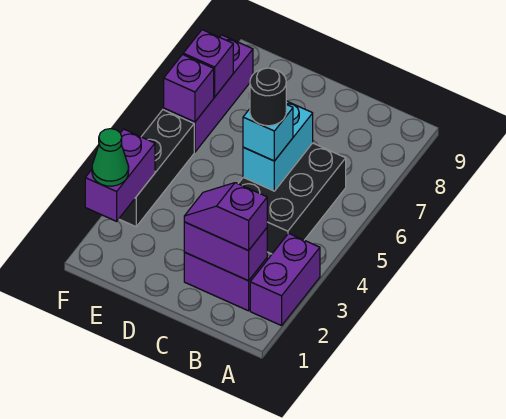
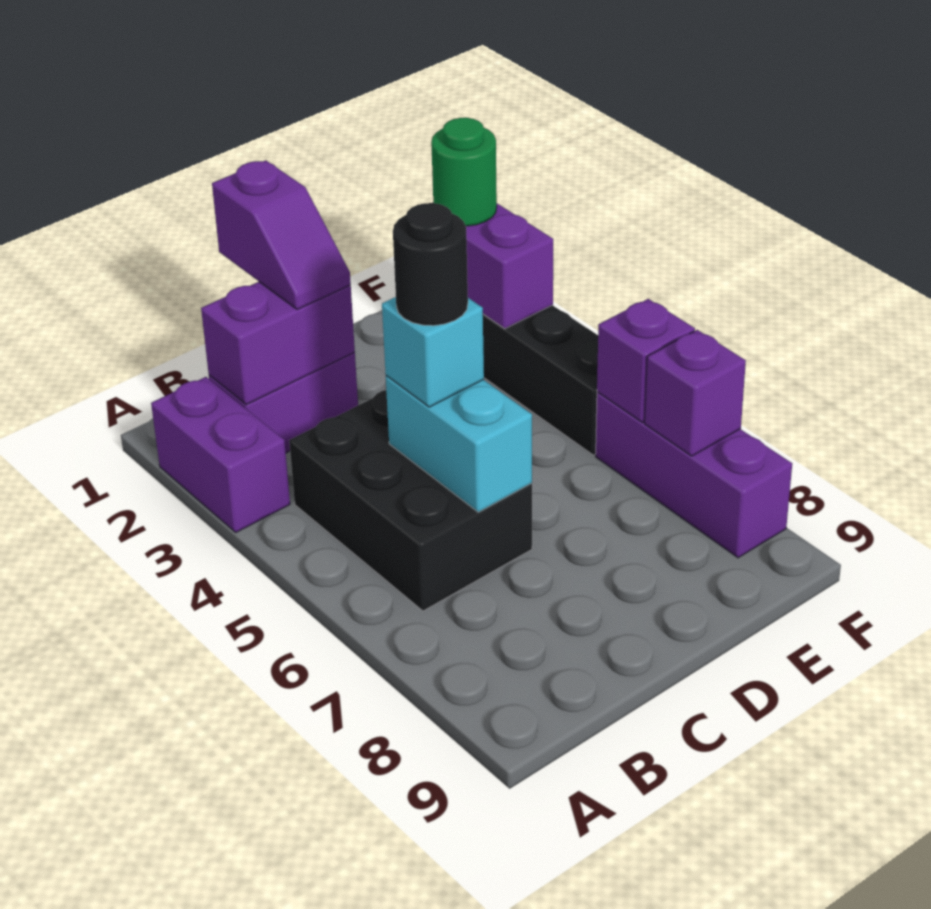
purple slope B2:C2 level 3 top B -> purple slope C1:C2 level 3 top 1
green cone F2 level 3 -> green round brick F2 level 3

